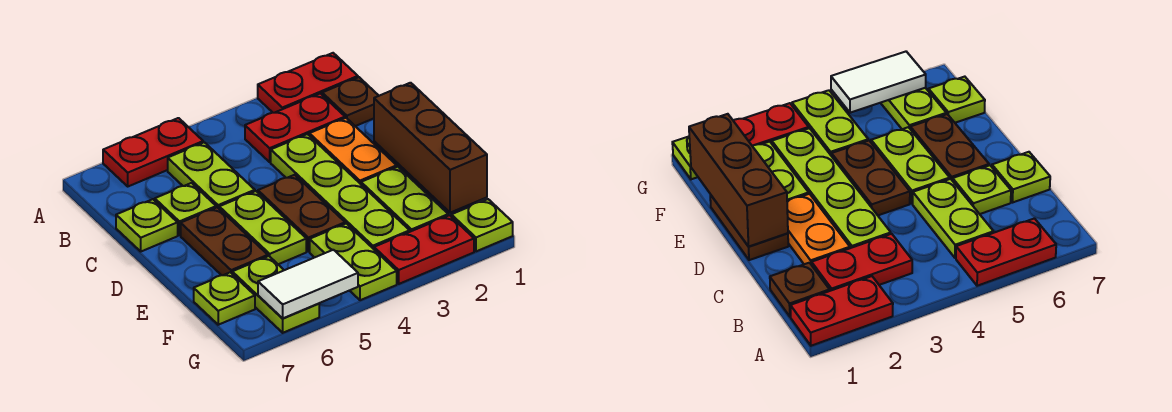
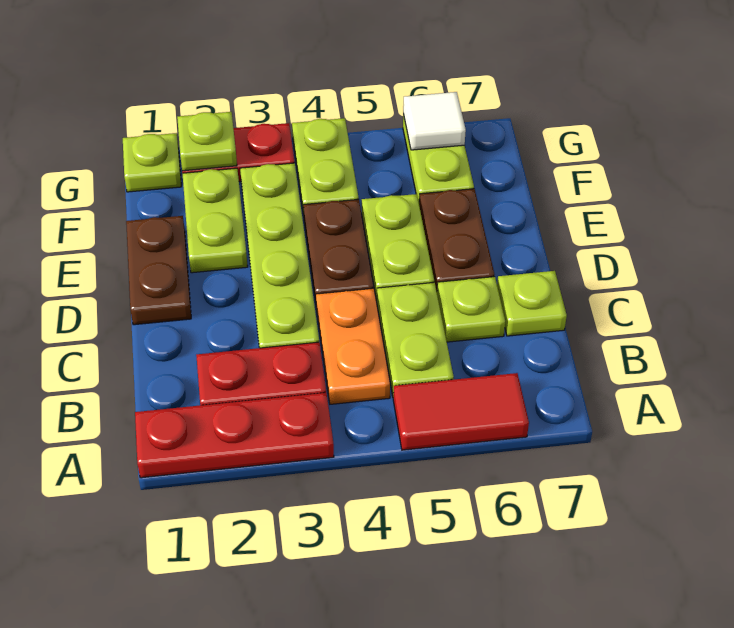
red plate A1:A2 level 1 -> red plate A1:A3 level 1
red plate A5:A6 level 1 -> red tile A5:A6 level 1
brown plate B1 level 1 -> none
orange plate C2:D2 level 1 -> orange plate B4:C4 level 1
brown brick D1:F1 level 2 -> none
lime plate F7 level 1 -> lime plate G2 level 2
white tile G5:G6 level 2 -> white tile G6 level 2

